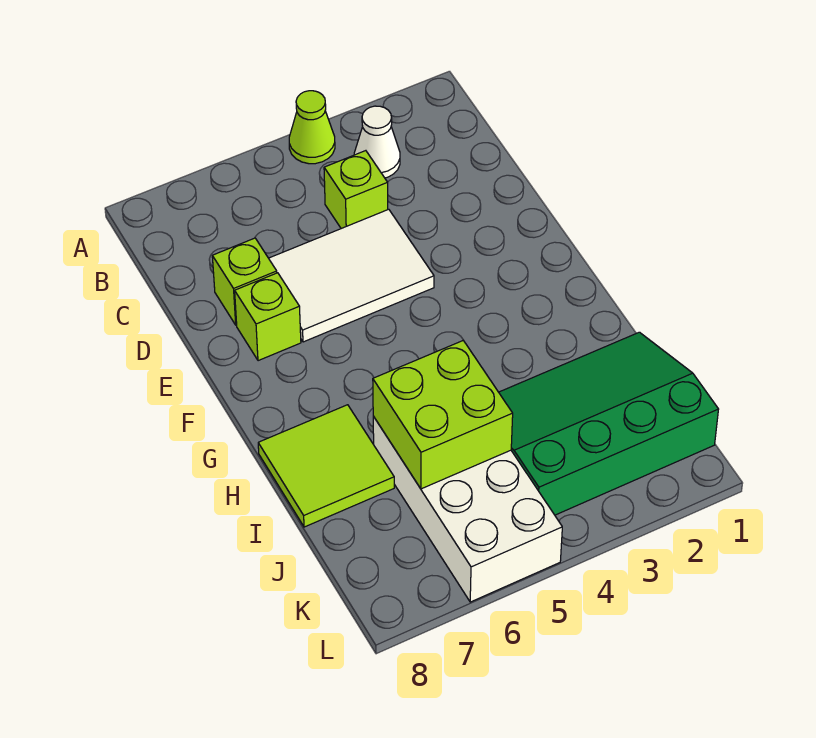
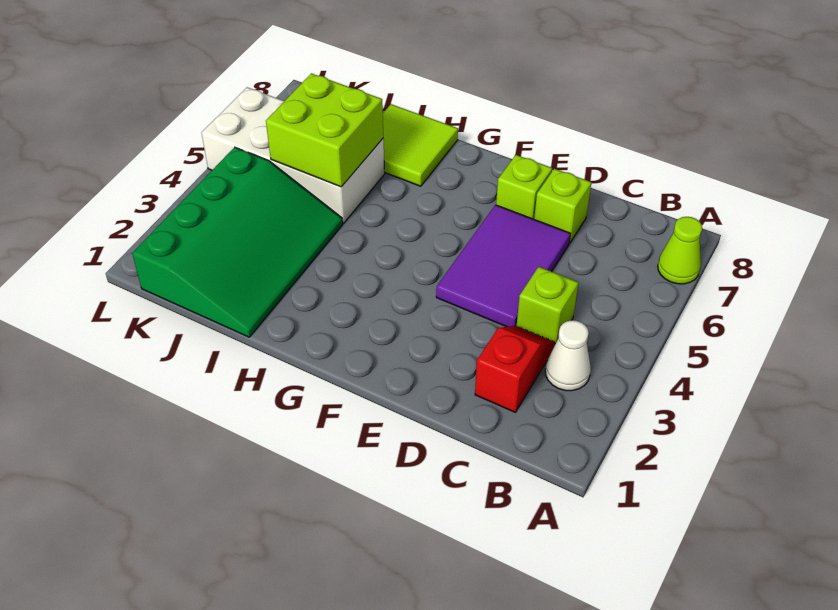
lime cone A4 level 1 -> lime cone A7 level 1
none -> red slope C2:C3 level 1 top 2
white tile D4:E6 level 1 -> purple tile D4:E6 level 1

